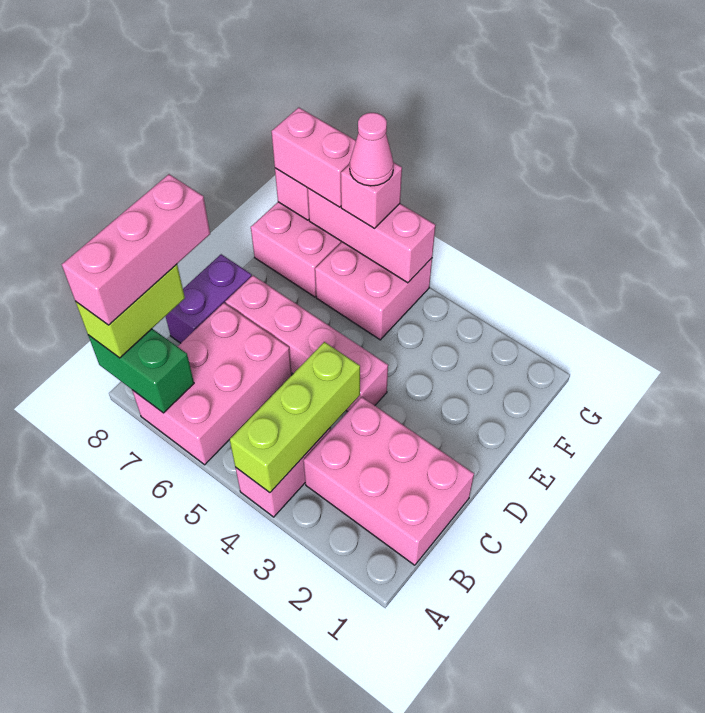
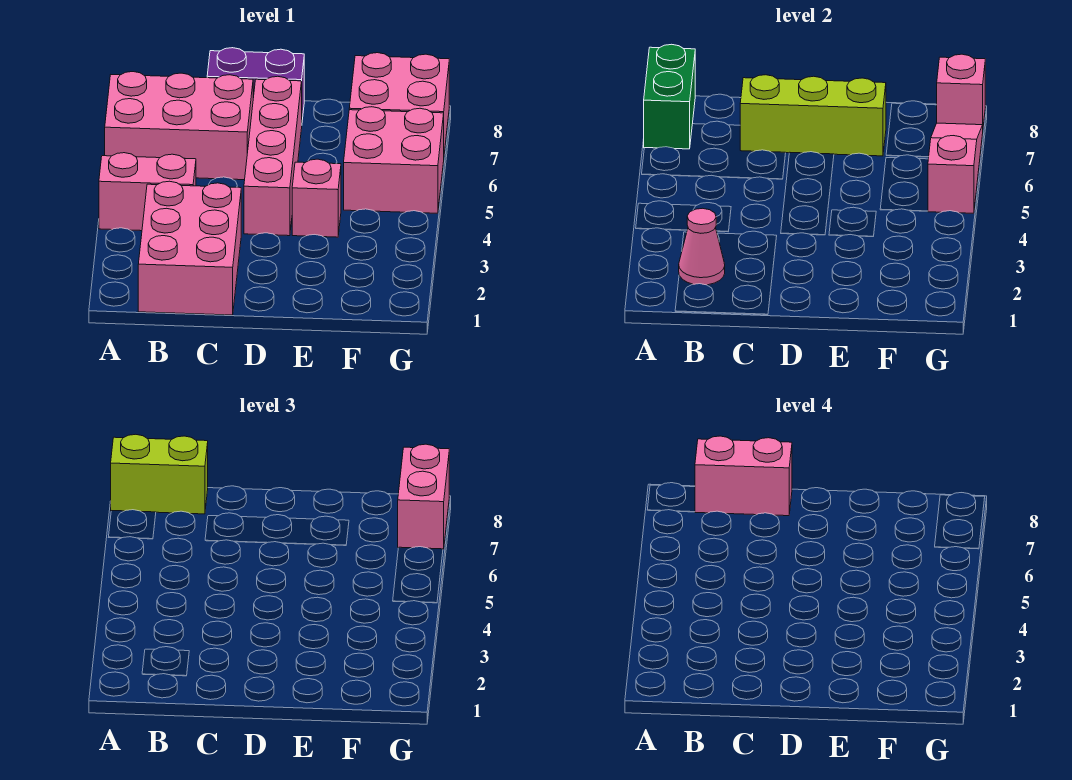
lime brick A4:C4 level 2 -> lime brick C7:E7 level 2
pink brick A8:C8 level 4 -> pink brick B8:C8 level 4
pink brick G5:G7 level 2 -> pink slope G5:G7 level 2 top 5
pink brick G6 level 3 -> pink brick E4 level 1
pink cone G6 level 4 -> pink cone B2 level 2

